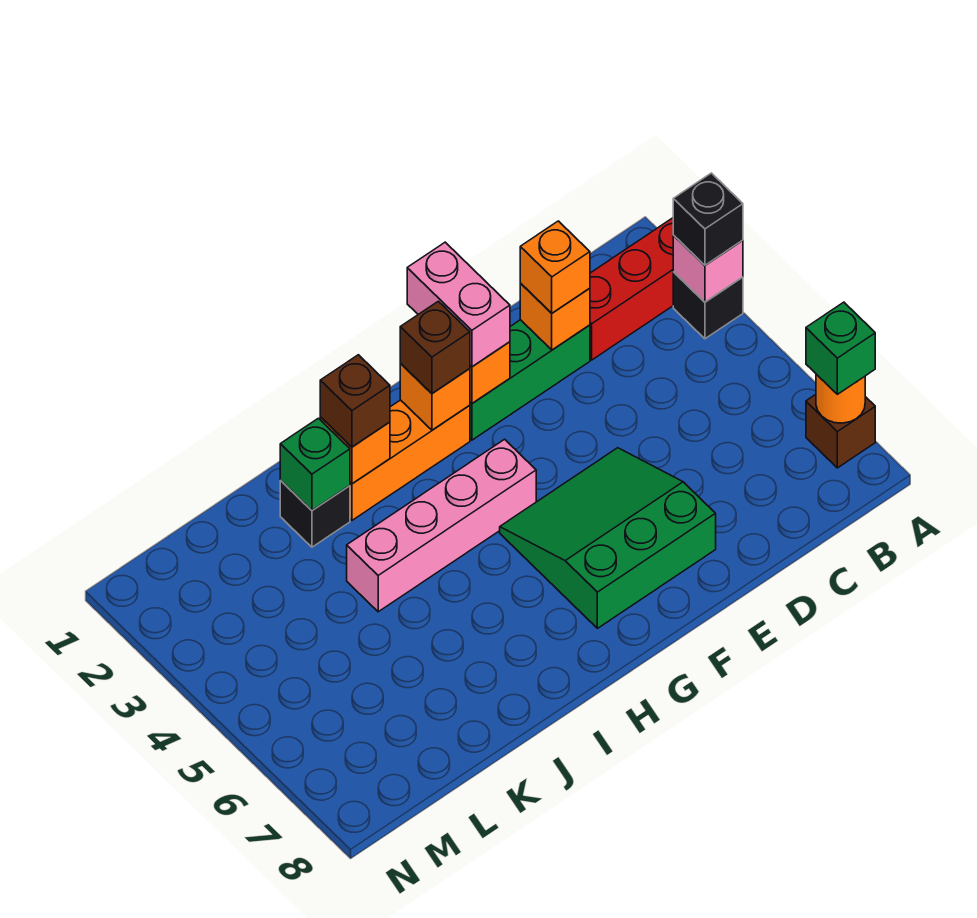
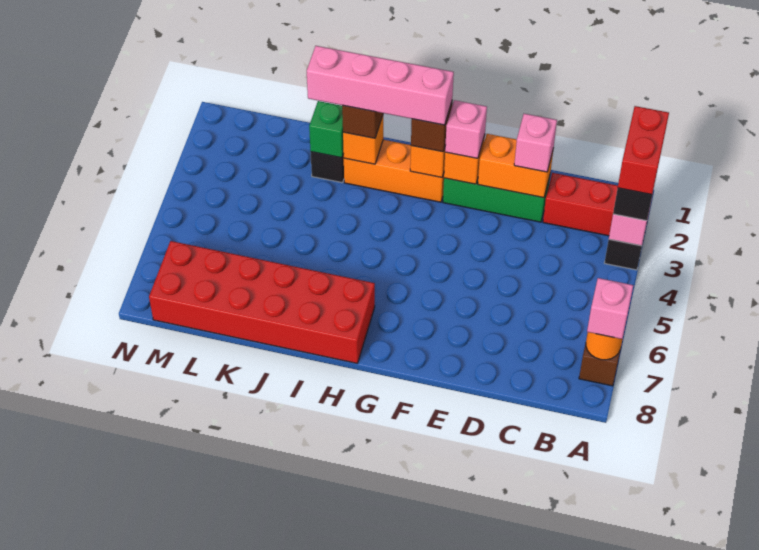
none -> red brick A2:A3 level 4
green brick A7 level 3 -> pink brick A7 level 3
orange brick D2 level 2 -> orange brick D2:E2 level 2
orange brick D2 level 3 -> pink brick D2 level 3
green slope E5:G7 level 1 top 7 -> none
pink brick F1:F2 level 3 -> pink brick F2 level 3
pink brick G4:J4 level 1 -> pink brick G2:J2 level 4
none -> red brick H7:M8 level 1

